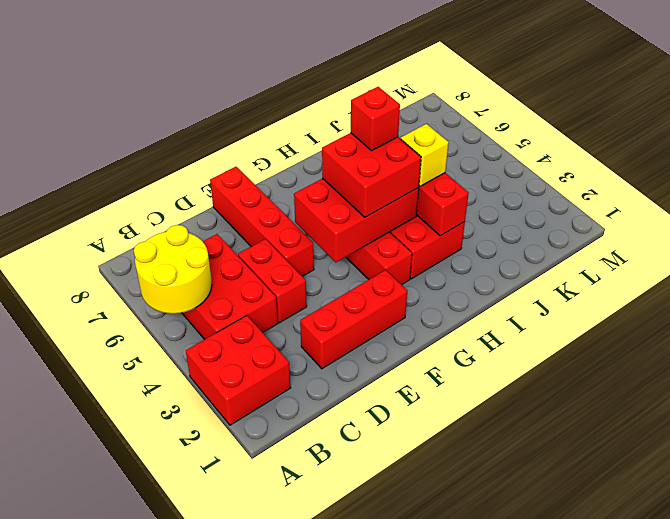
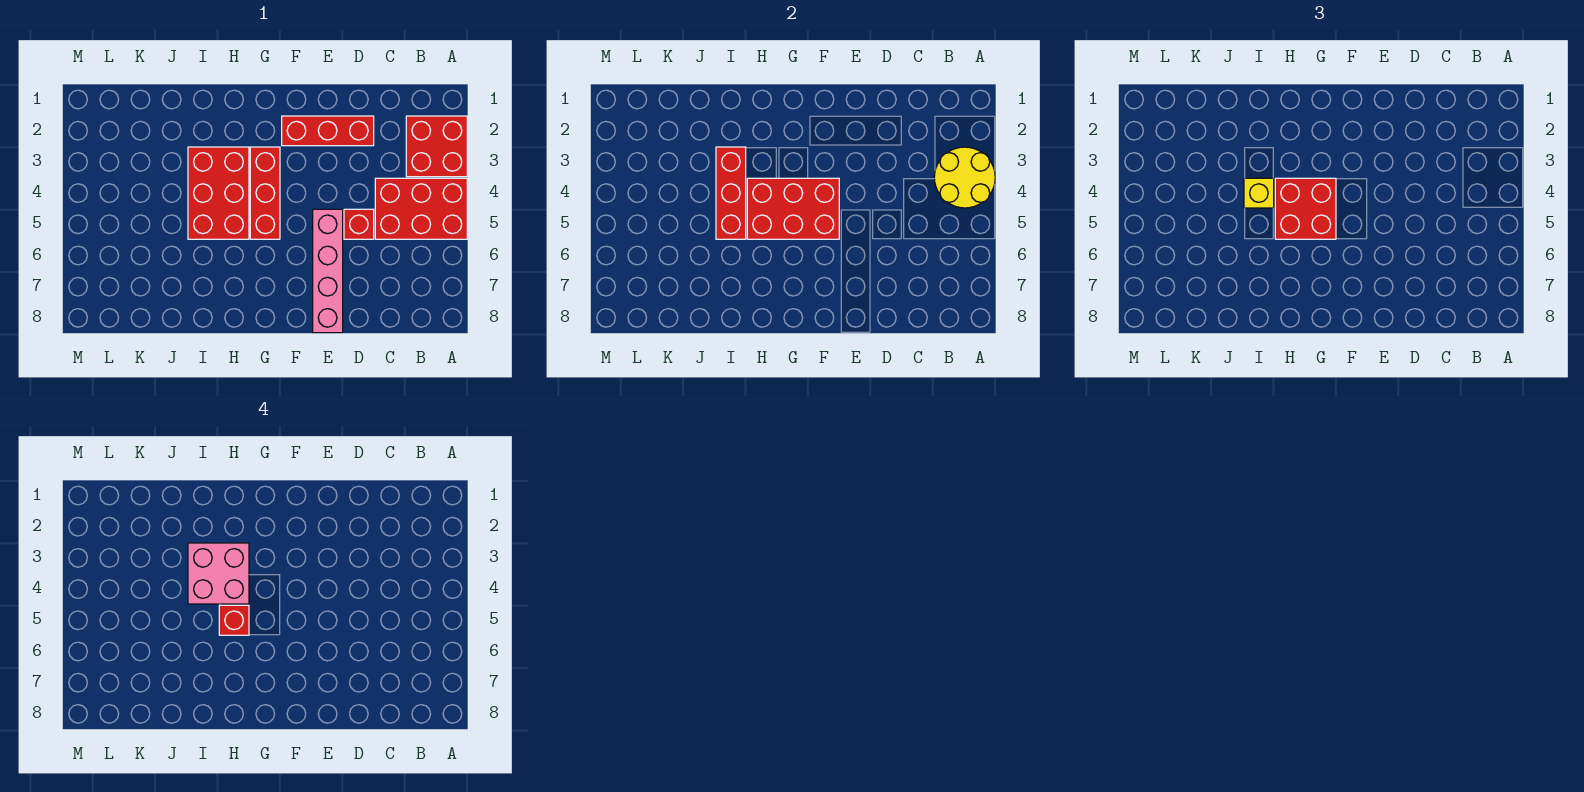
yellow round brick A5:B6 level 2 -> yellow round brick A3:B4 level 2
red brick B4:C6 level 1 -> red brick A4:C5 level 1
red brick D4:D5 level 1 -> red brick D5 level 1
red brick E5:E8 level 1 -> pink brick E5:E8 level 1
none -> pink brick H3:I4 level 4

